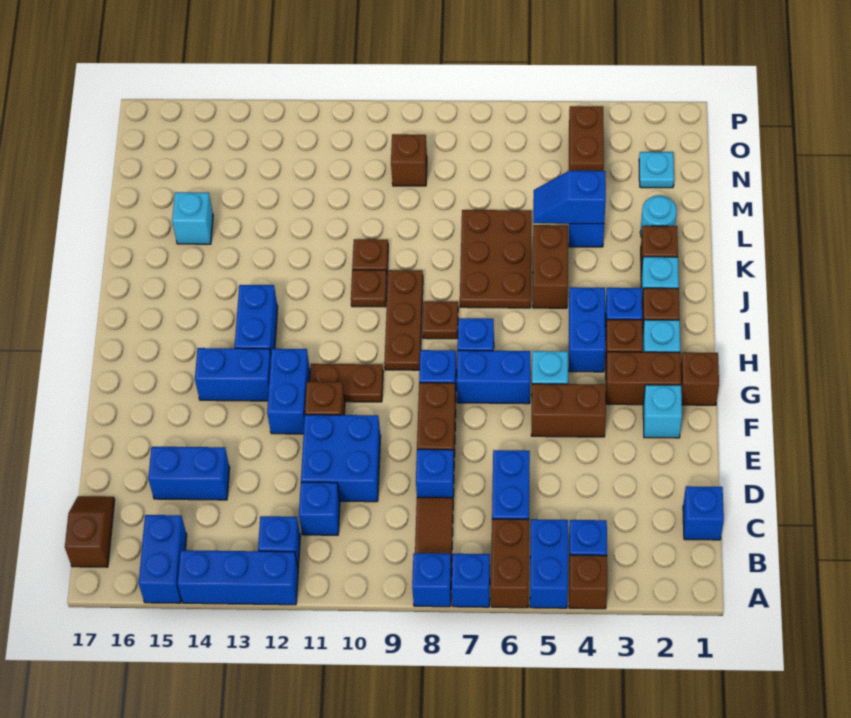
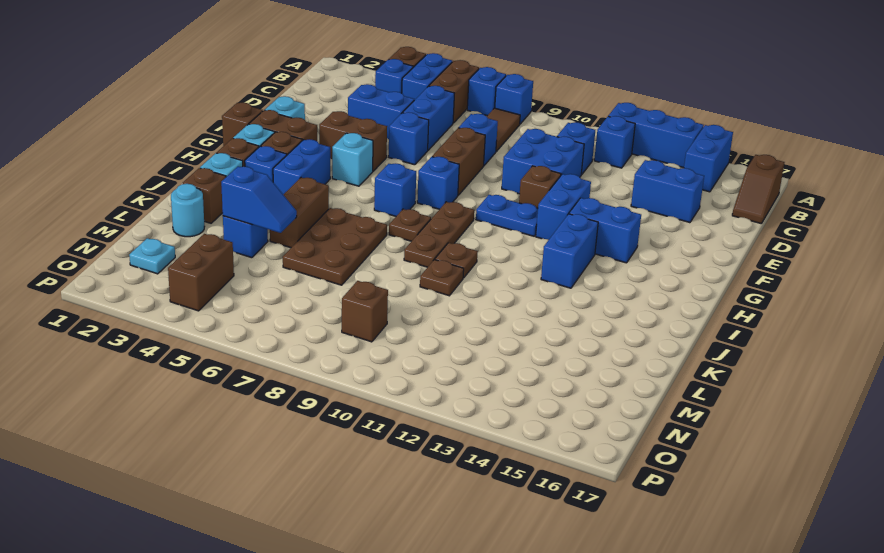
blue brick C1 level 1 -> blue brick E6 level 1
blue brick G6:G7 level 1 -> blue brick D4:D5 level 1
brown plate G10:G11 level 1 -> blue plate G10:G11 level 1
cyan brick L15 level 1 -> none

